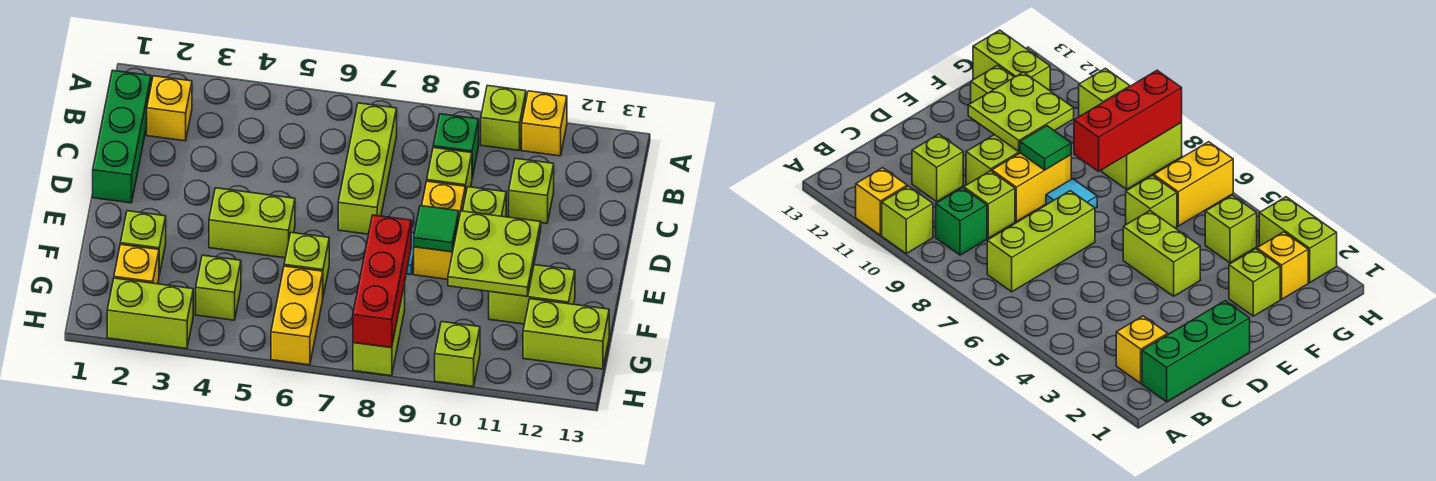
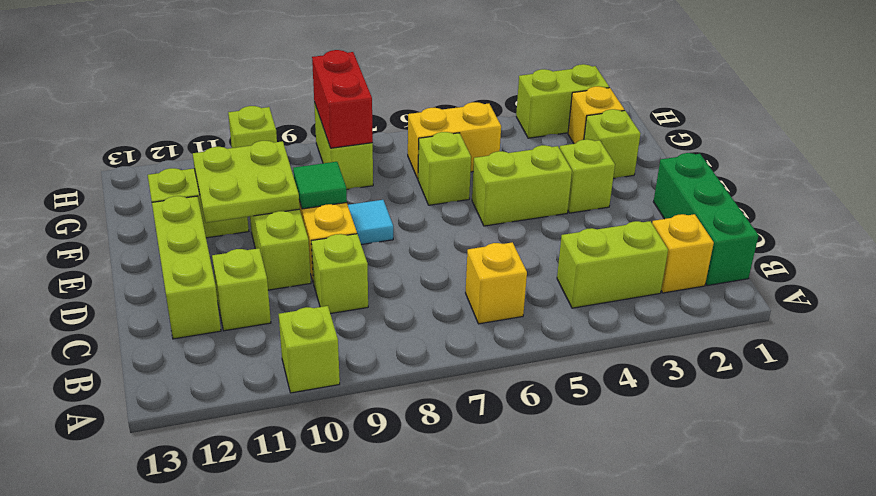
yellow brick A11 level 1 -> yellow brick B6 level 1
lime brick B7:D7 level 1 -> lime brick C12:E12 level 1
green brick B9 level 1 -> none
red brick F8:H8 level 2 -> red brick G8:H8 level 2
lime brick G4 level 1 -> lime brick E3 level 1
yellow brick G6:H6 level 1 -> yellow brick G5:G6 level 1
lime brick G12:G13 level 1 -> lime brick B3:B4 level 1

